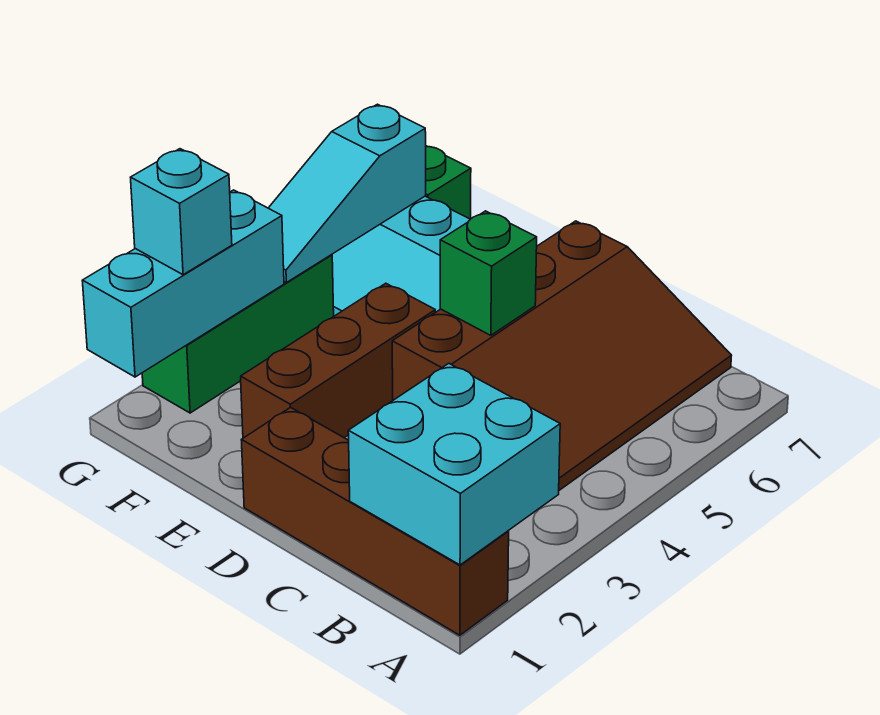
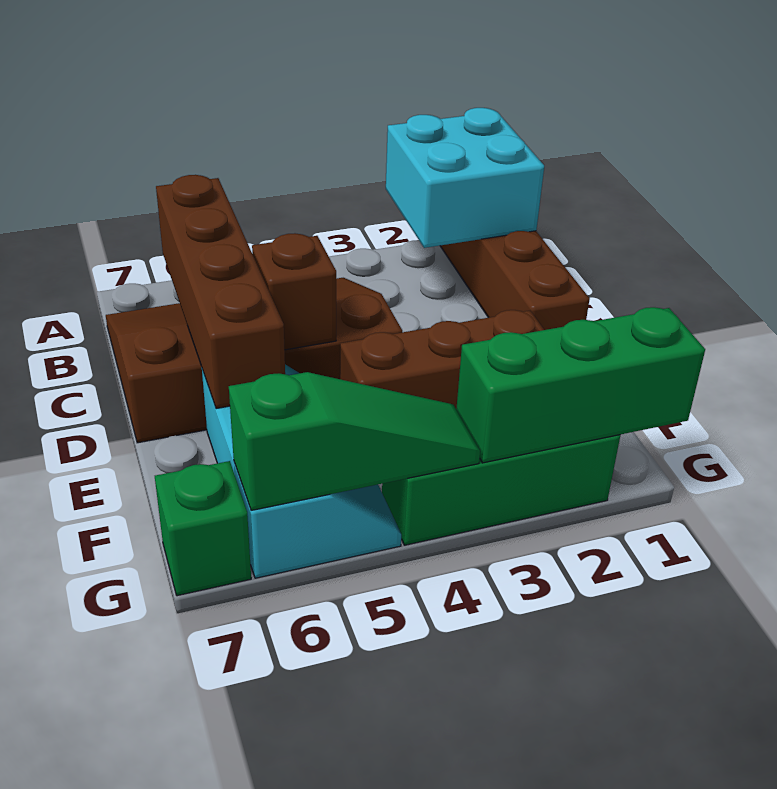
none -> brown brick B6:E6 level 2
green brick D5 level 2 -> brown brick D5 level 2
cyan brick G1:G3 level 2 -> green brick G1:G3 level 2
cyan brick G2 level 3 -> none
cyan slope G4:G6 level 2 top 6 -> green slope G4:G6 level 2 top 6

